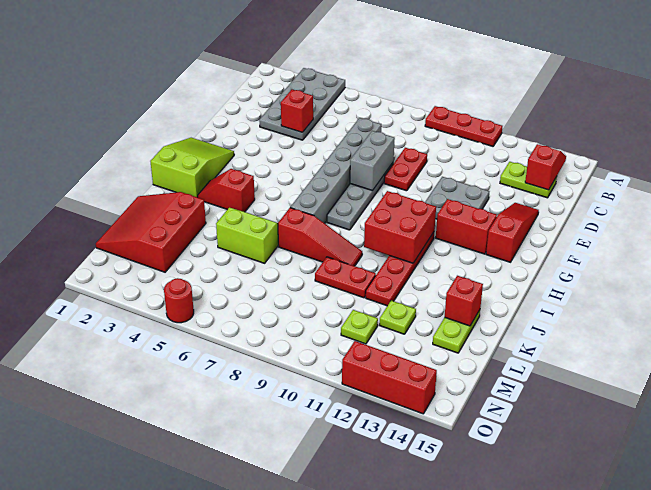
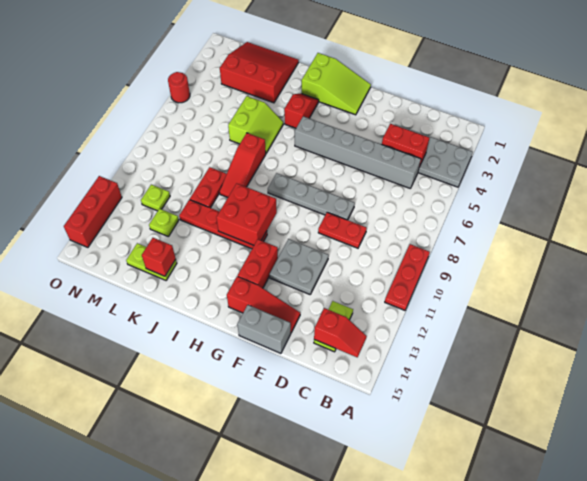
red brick D4 level 2 -> red brick C4:D4 level 2
grey brick D7:I7 level 1 -> grey brick C5:H5 level 1
grey brick E8:F8 level 2 -> grey brick E15:F15 level 1

